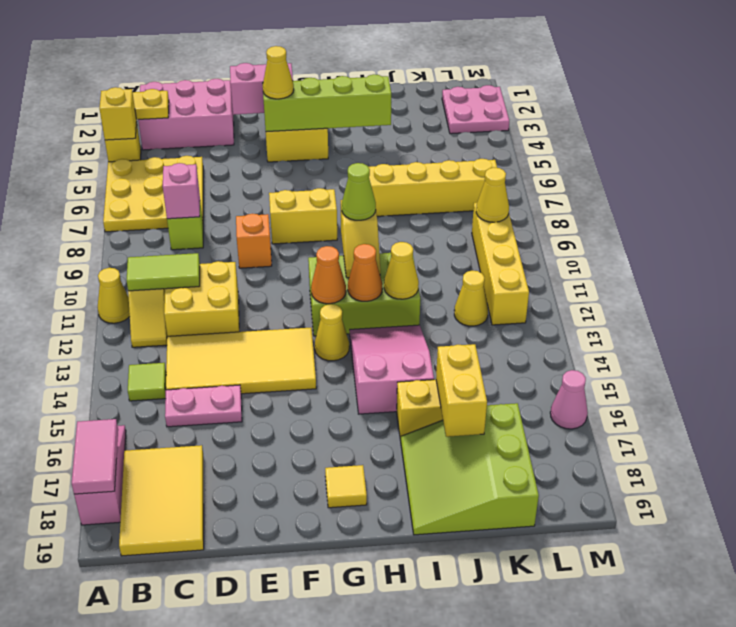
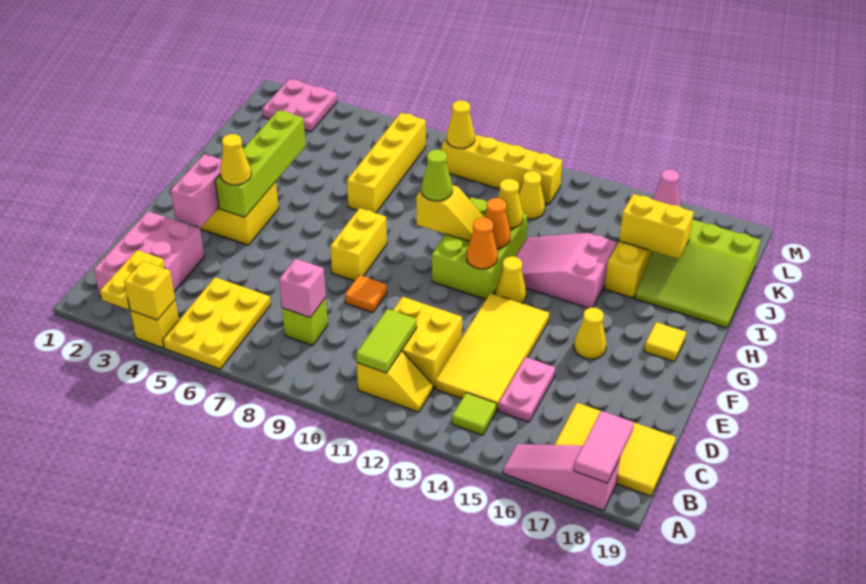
yellow plate A5:C7 level 1 -> yellow plate A5:C6 level 1
yellow cone A11 level 1 -> yellow cone F16 level 1
pink tile A17:A18 level 2 -> pink tile A18:B18 level 2
orange brick E9 level 1 -> orange tile E9 level 1

